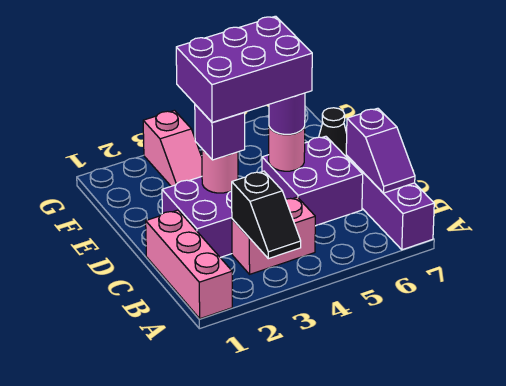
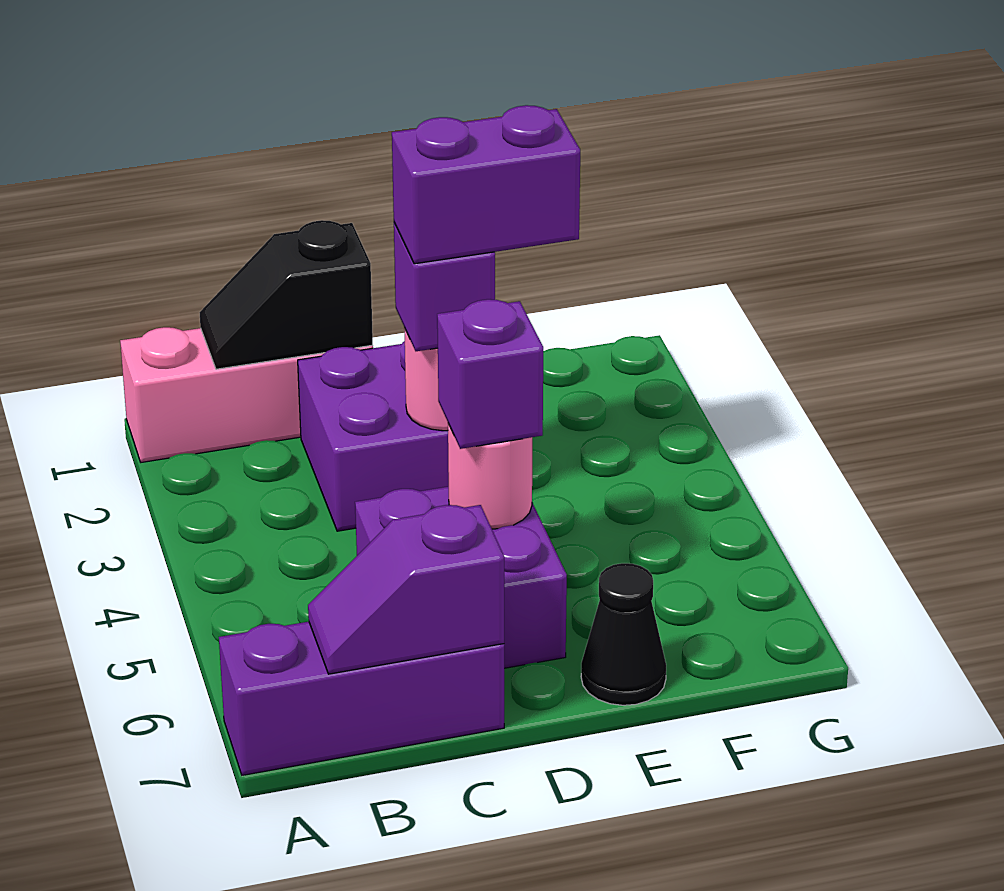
black slope A3:B3 level 2 top B -> black slope B1:C1 level 2 top C
pink brick B3:B4 level 1 -> none
purple brick D3:E5 level 4 -> purple brick D3:E3 level 4
purple round brick D5 level 3 -> purple brick D5 level 3
pink slope F3:G3 level 1 top G -> none

